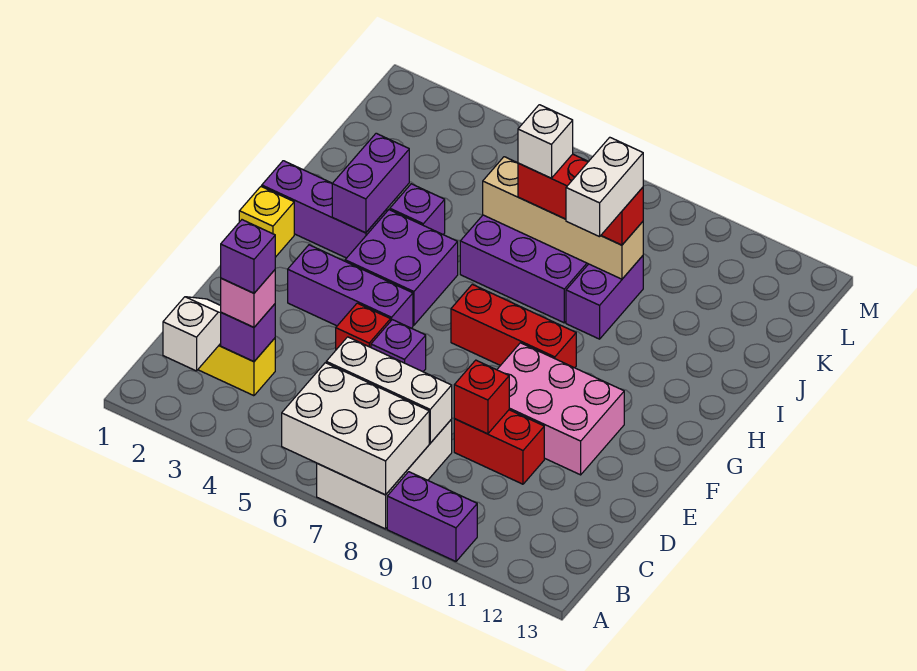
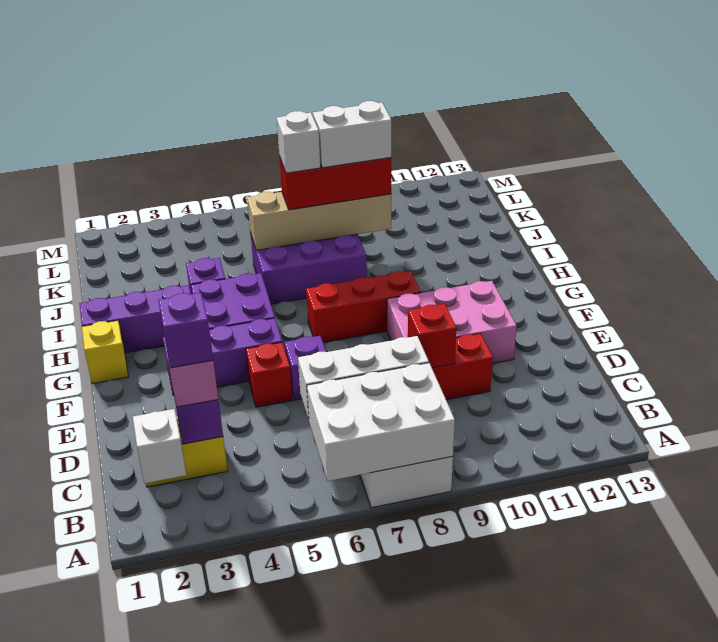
purple brick A9:A10 level 1 -> none
purple brick H3:I3 level 2 -> none
purple brick I9:J9 level 1 -> none
white brick I9:J9 level 4 -> white brick J8:J9 level 4

